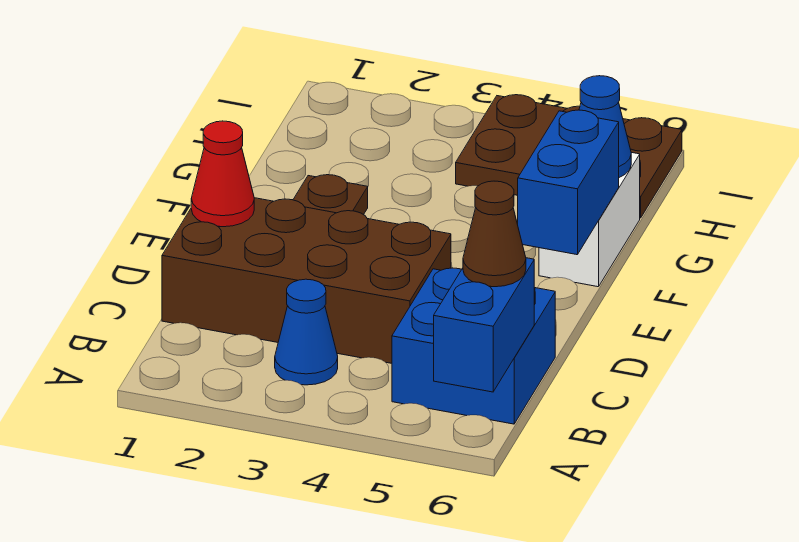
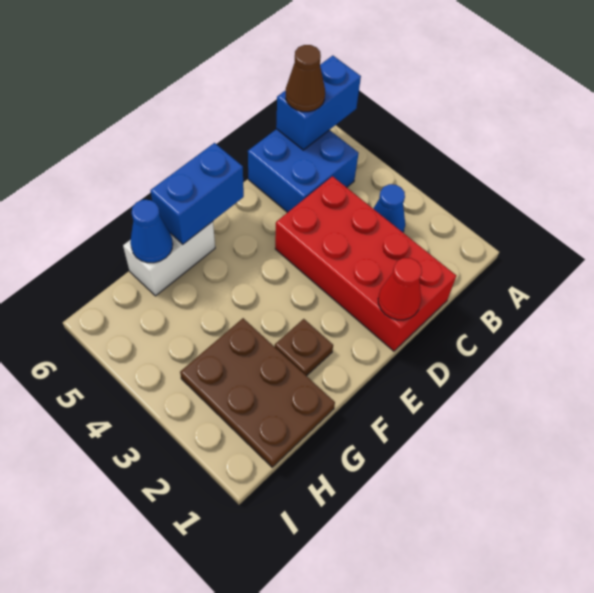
brown brick C1:D4 level 1 -> red brick C1:D4 level 1
brown plate H4:I6 level 1 -> brown plate G1:H3 level 1

